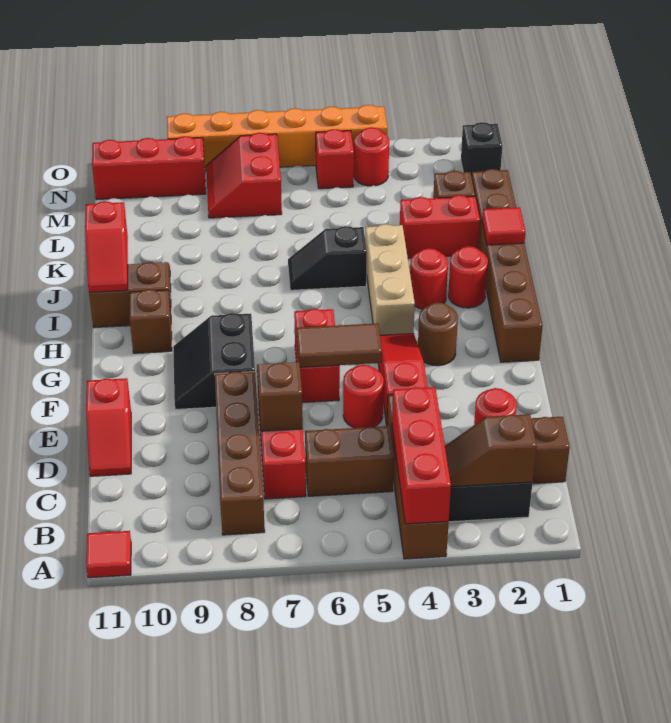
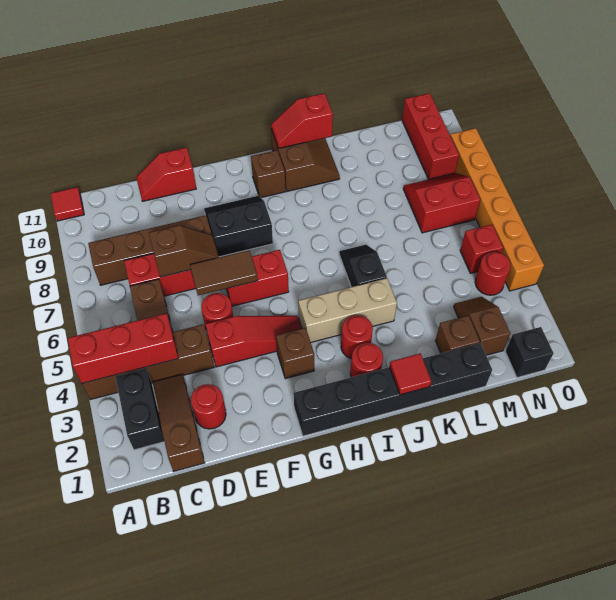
brown slope B2:B3 level 2 top 2 -> brown slope M2:M3 level 1 top 2
brown tile F5:F6 level 2 -> brown tile E6:F6 level 2
brown brick G1:L1 level 1 -> black brick G1:L1 level 1
brown round brick G3 level 1 -> brown brick G3 level 1
red brick K2:K3 level 1 -> none

